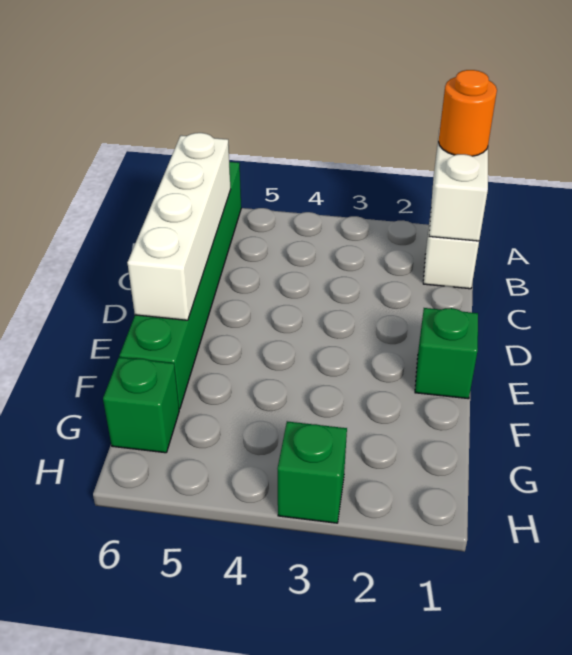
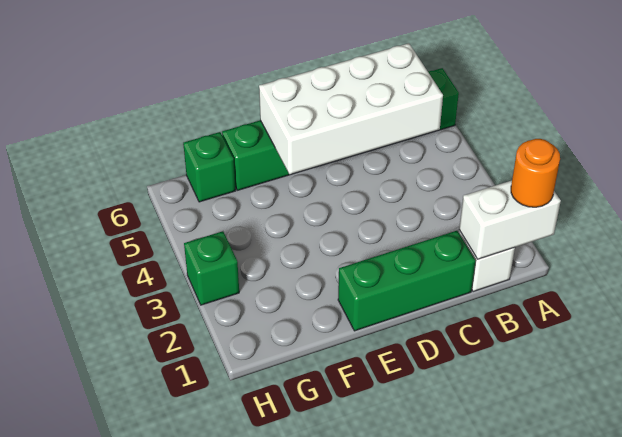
white brick B6:E6 level 2 -> white brick B5:E6 level 2
green brick E1 level 1 -> green brick C1:E1 level 1

